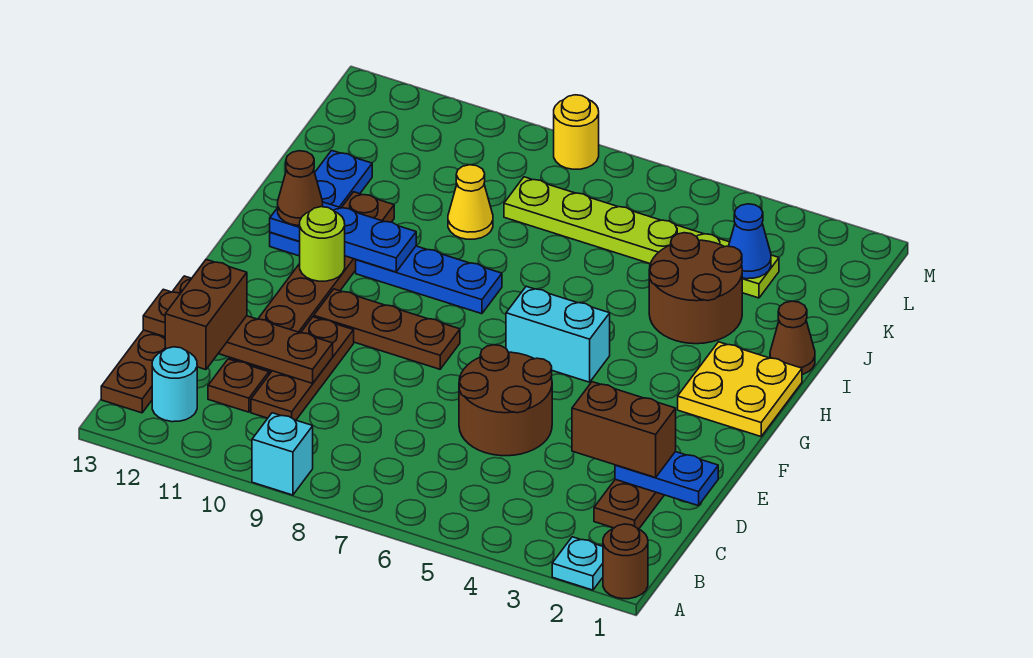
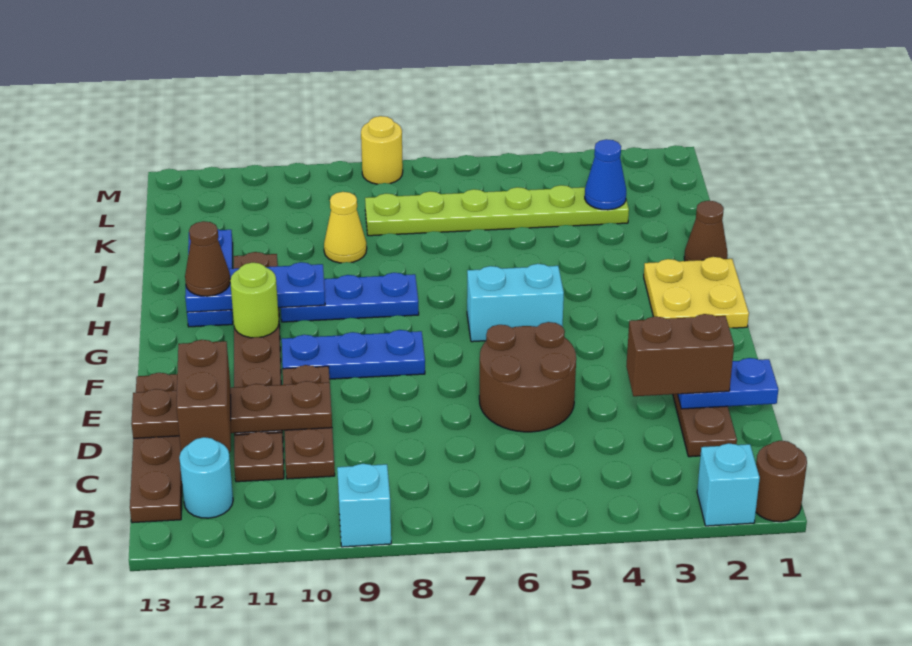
cyan plate A2 level 1 -> cyan brick A2 level 1
brown plate F8:F10 level 1 -> blue plate F8:F10 level 1
brown round brick I3:J4 level 1 -> none

